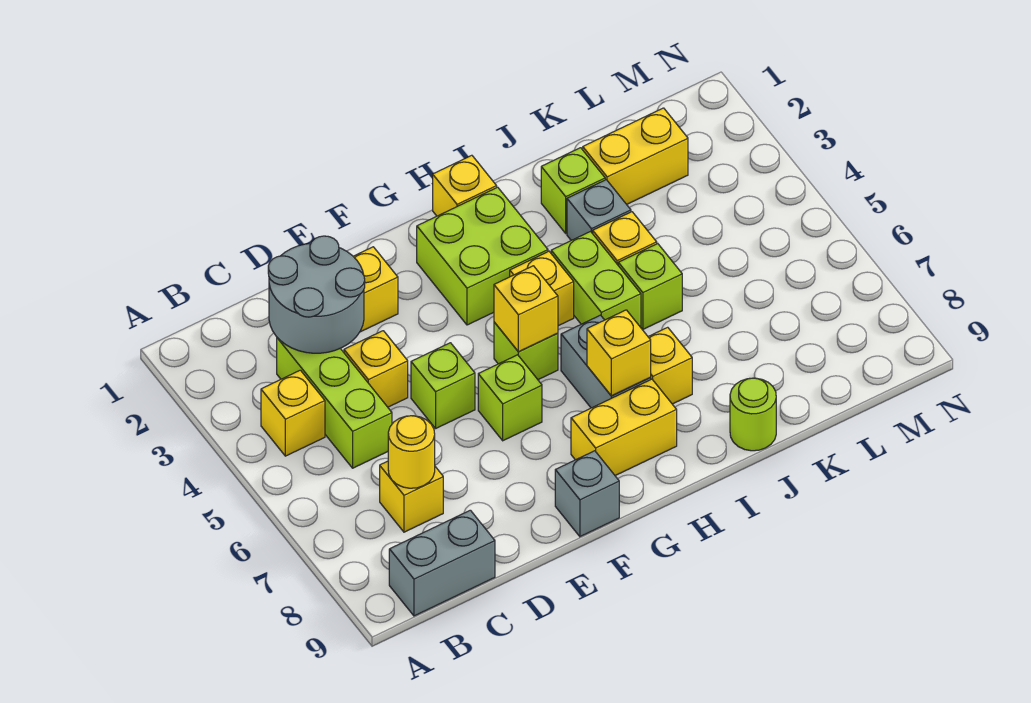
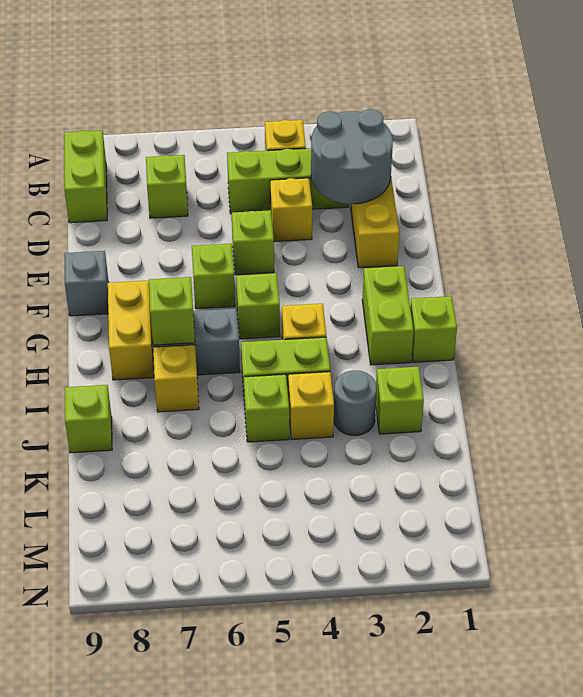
grey brick B9:C9 level 1 -> lime brick B9:C9 level 1
yellow brick C7 level 1 -> lime brick C7 level 1
yellow round brick C7 level 2 -> none
lime brick G2:H3 level 1 -> lime brick G2:H2 level 1
yellow brick G5 level 2 -> none
yellow brick H1 level 1 -> lime brick H1 level 1
yellow brick H7 level 2 -> lime brick H7 level 2
grey brick J3 level 1 -> grey round brick J3 level 1
lime round brick J9 level 1 -> lime brick J9 level 1
yellow brick K2:L2 level 1 -> none

